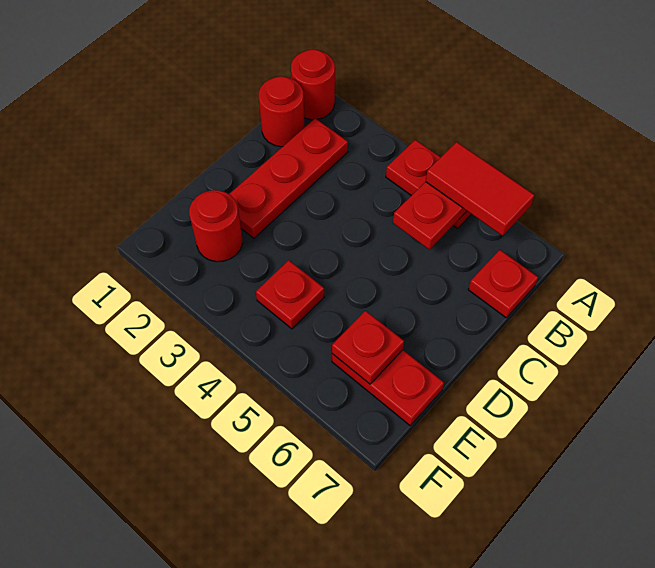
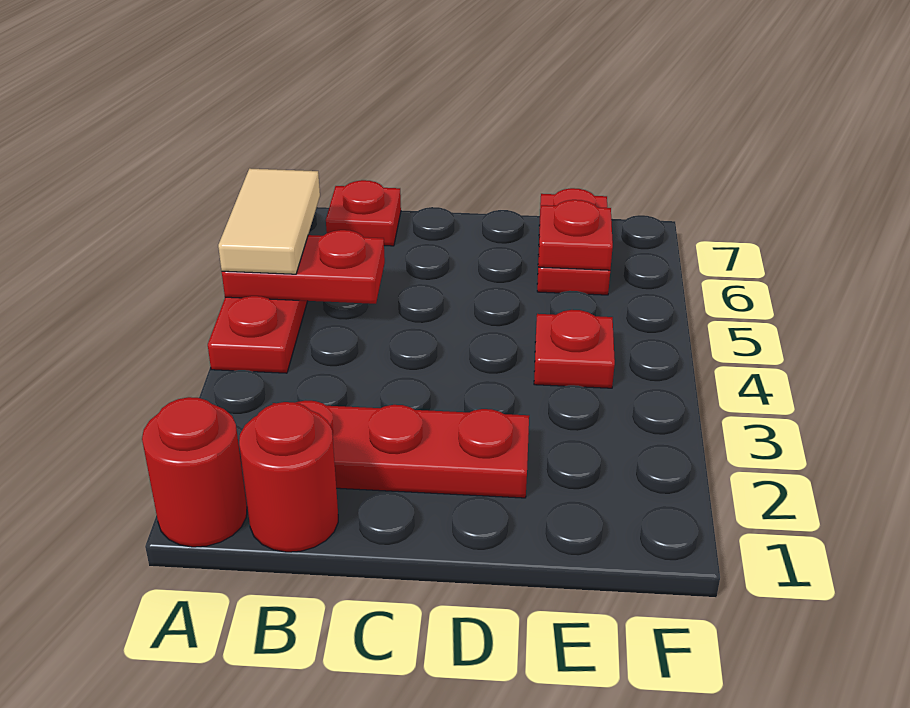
red tile A5:A6 level 3 -> tan tile A5:A6 level 3
red round brick E2 level 1 -> none

